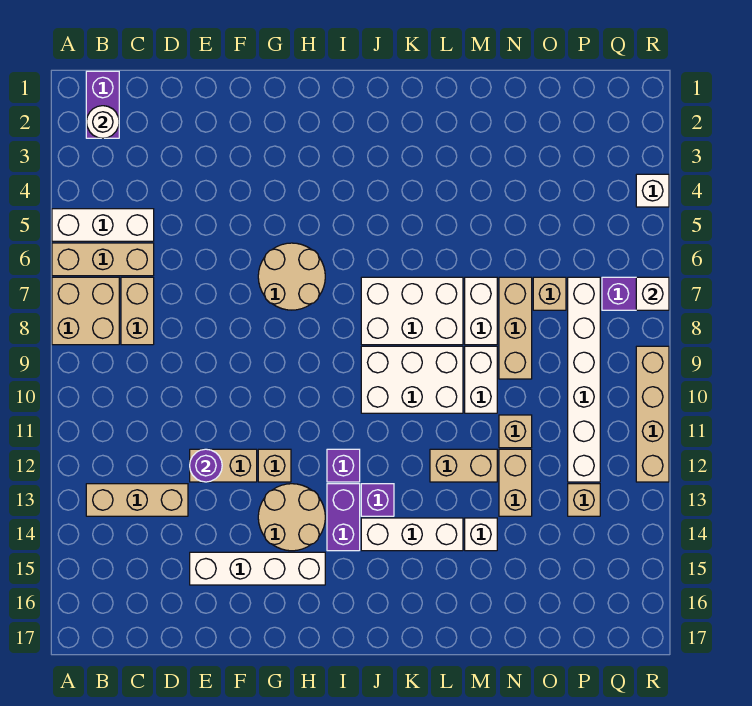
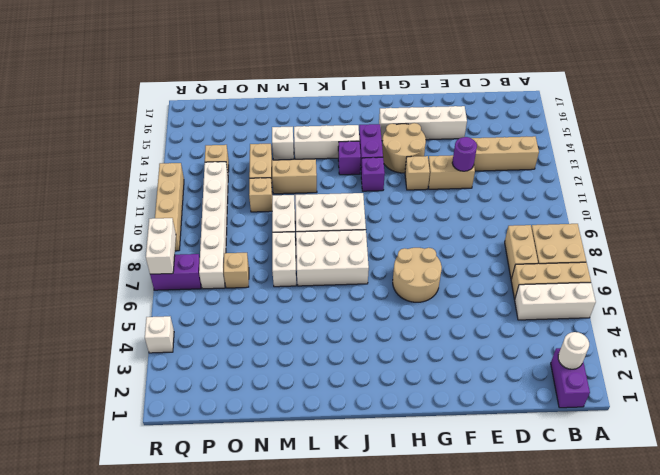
tan brick N7:N9 level 1 -> none
white brick R7 level 2 -> white brick R7:R8 level 2

